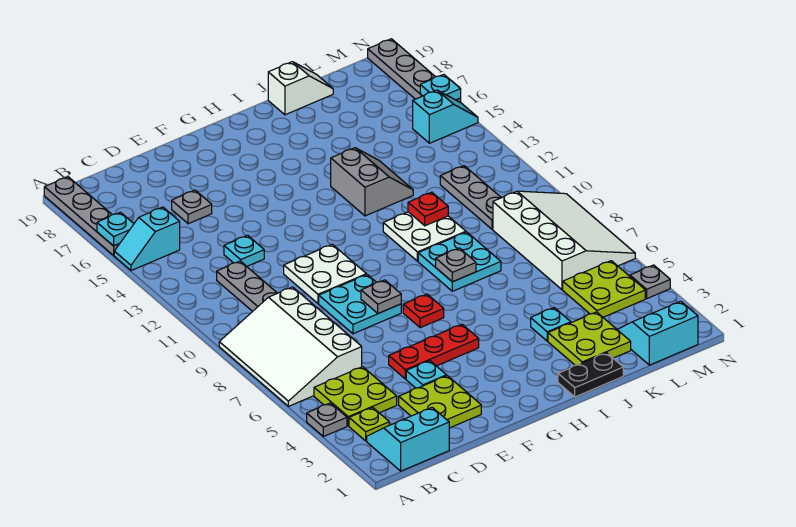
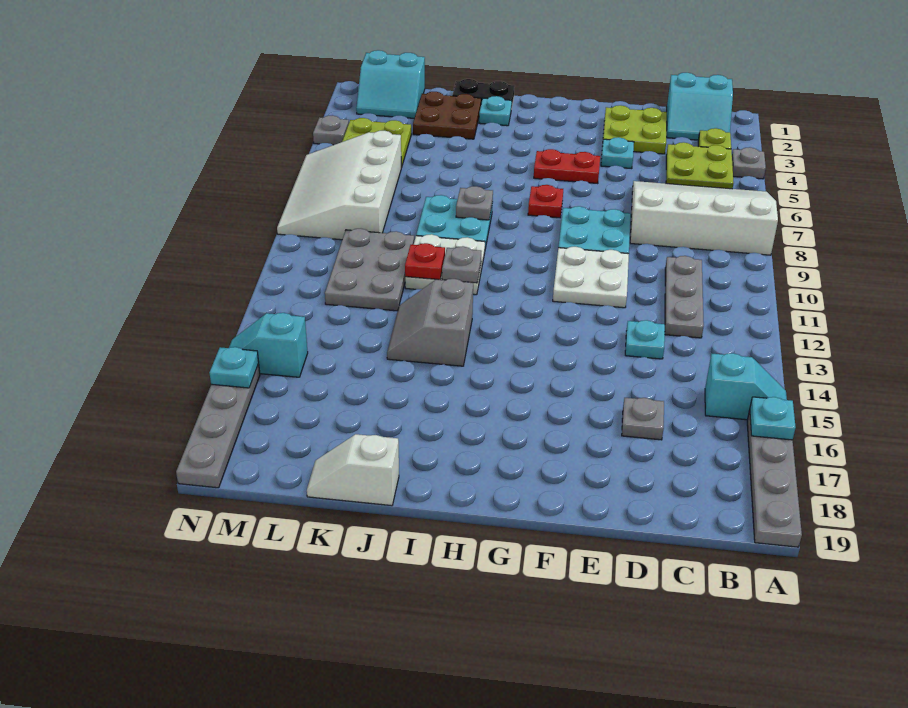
white slope A6:C9 level 1 top C -> white slope A6:D8 level 1 top 8
red plate E5:G5 level 1 -> red plate F5:G5 level 1
grey plate F8 level 2 -> grey plate I11 level 2
lime plate J2:K3 level 1 -> brown plate J2:K3 level 1
cyan plate J4 level 1 -> cyan plate I2 level 1
grey plate L10:L12 level 1 -> grey plate K10:L12 level 1

